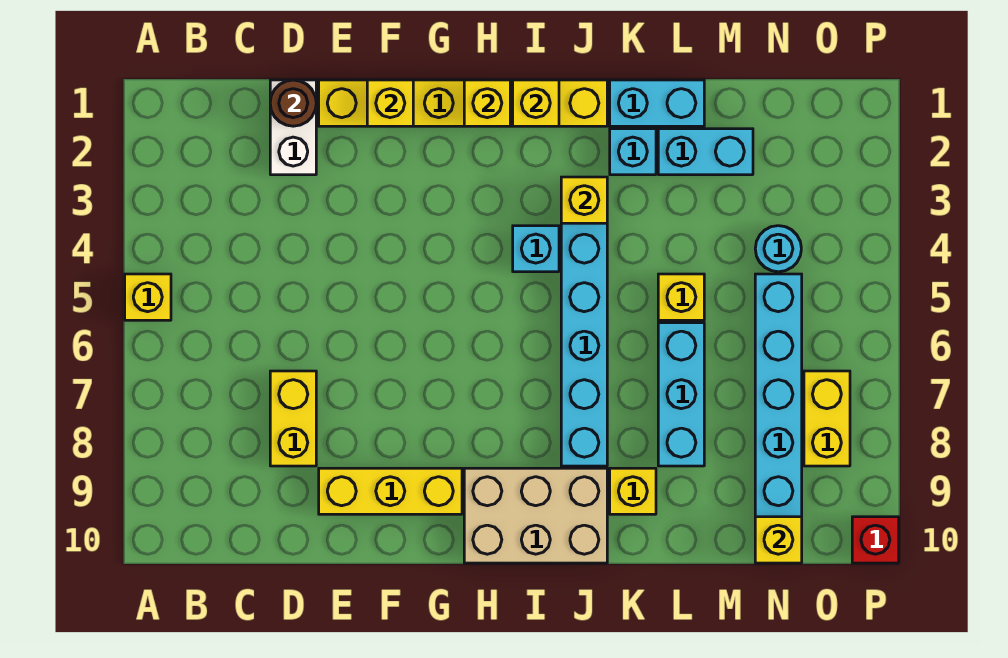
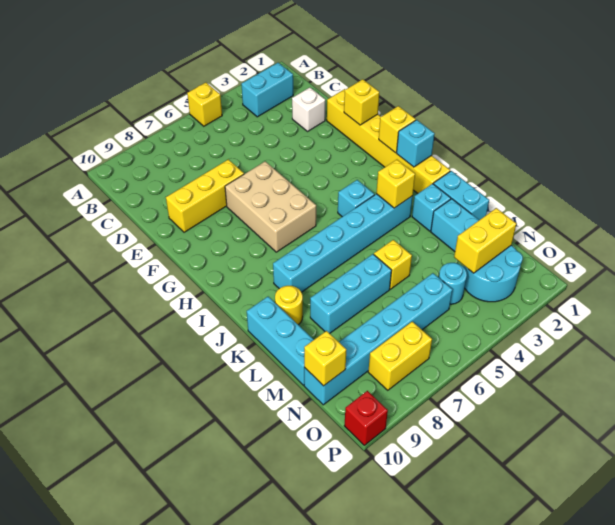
none -> cyan brick B2:B3 level 1
white brick D1:D2 level 1 -> white brick D2 level 1
brown round brick D1 level 2 -> none
yellow brick D7:D8 level 1 -> yellow brick N2:N3 level 2
yellow brick E9:G9 level 1 -> yellow brick E7:E9 level 1
tan brick H9:J10 level 1 -> tan brick F6:H7 level 1
yellow brick I1 level 2 -> cyan brick I1 level 2
yellow brick K9 level 1 -> yellow round brick K9 level 1
none -> cyan brick K10:M10 level 1
none -> cyan round brick N2:O3 level 1

